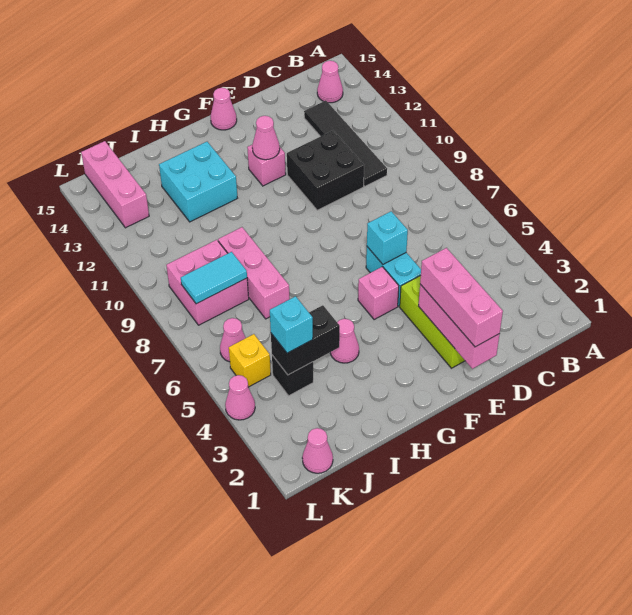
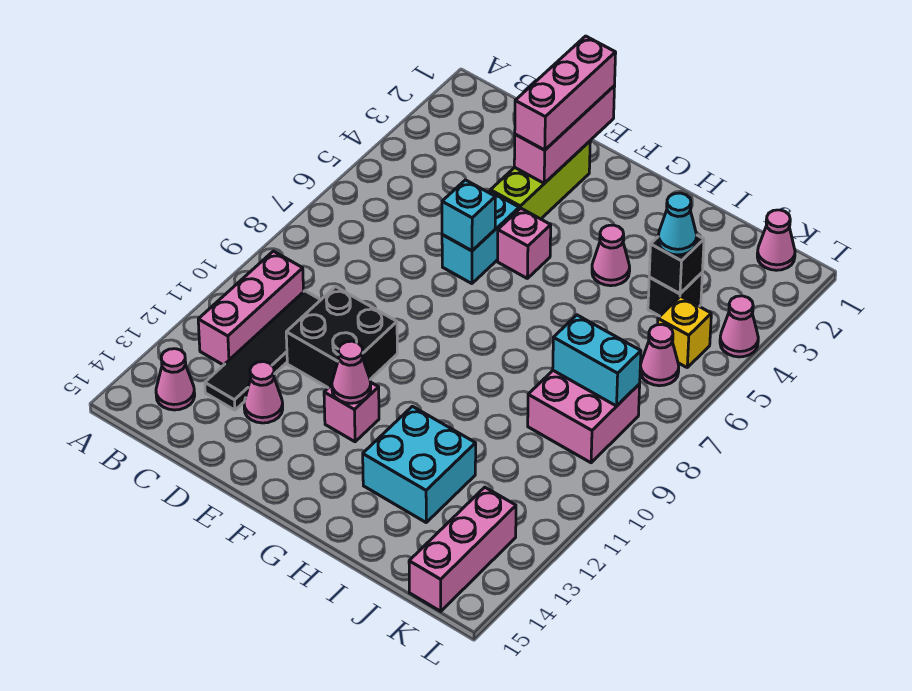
pink cone F15 level 1 -> pink cone D13 level 1
black brick I4:J4 level 2 -> black brick J4 level 2
pink brick I7:I9 level 1 -> pink brick B10:B12 level 1
cyan brick J4 level 3 -> cyan cone J4 level 3
cyan tile J8:K8 level 2 -> cyan brick J8:K8 level 2

